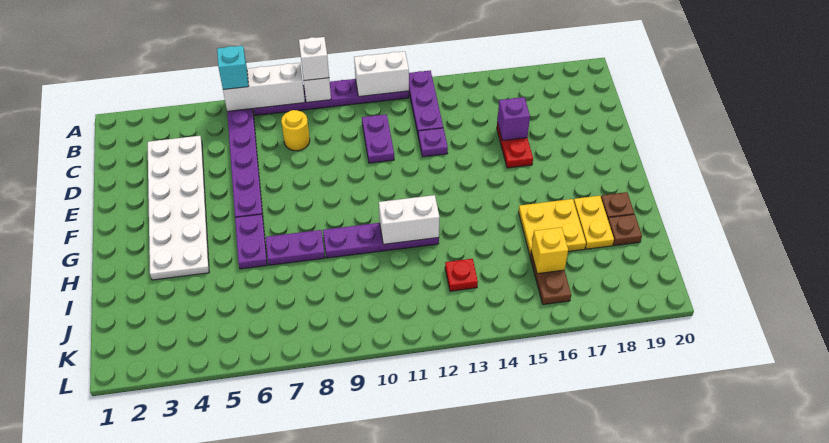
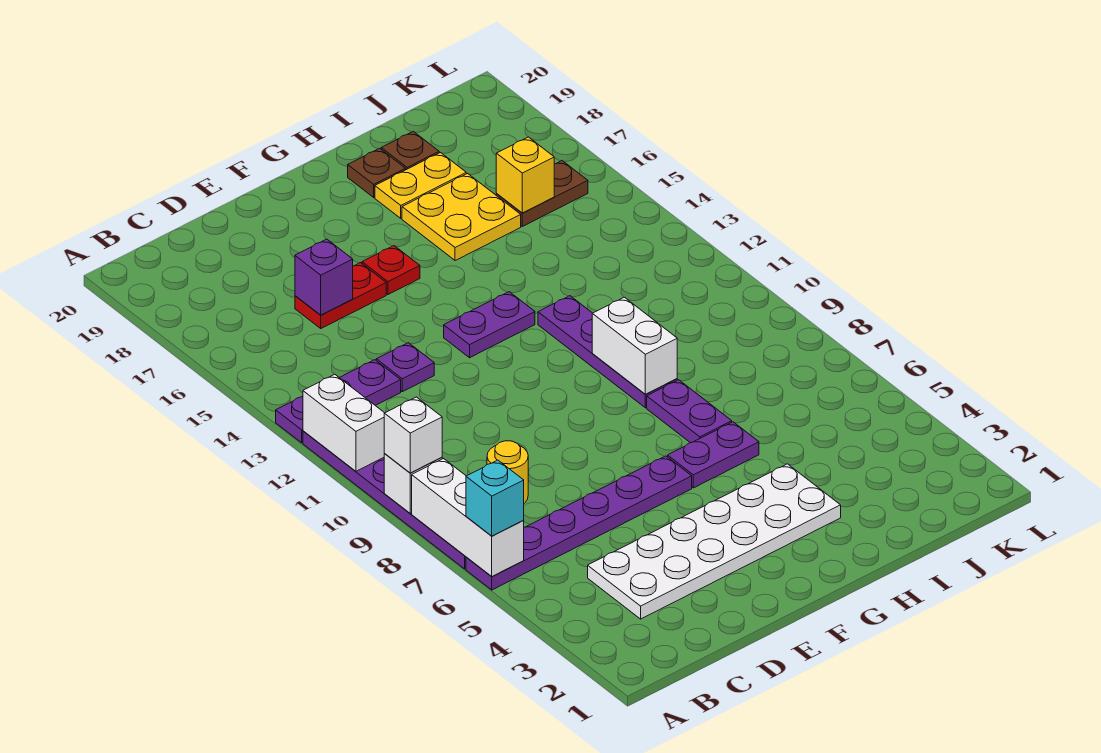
purple plate C11:D11 level 1 -> purple plate F13:G13 level 1
white brick H11:H12 level 2 -> white brick H9:H10 level 2
red plate J13 level 1 -> red plate F16 level 1

